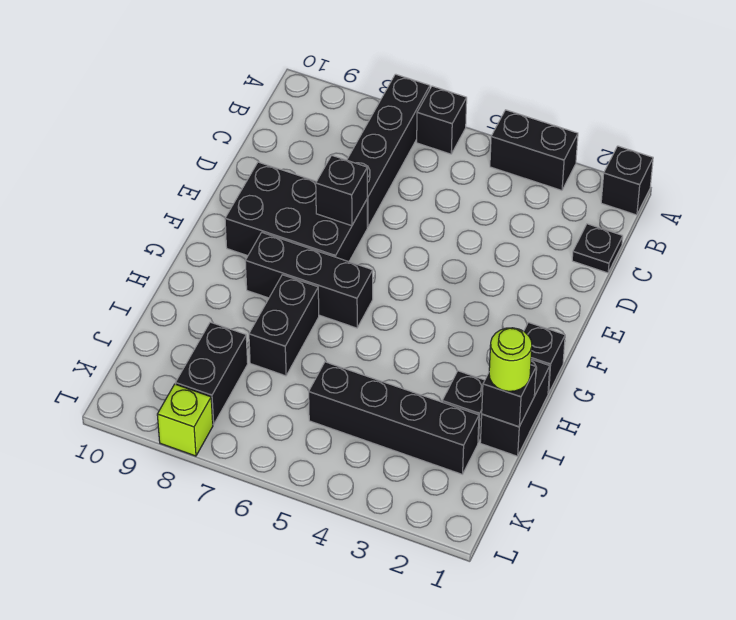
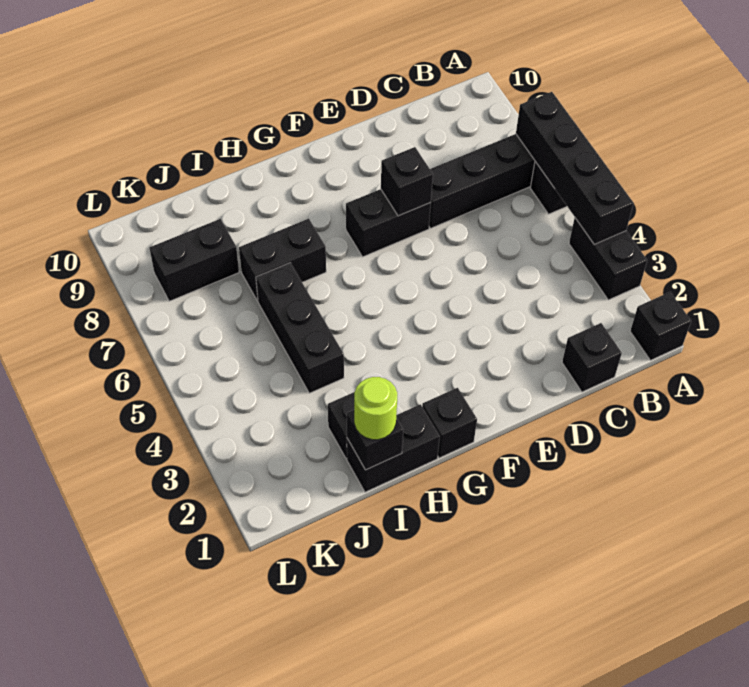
black plate C1 level 1 -> black brick C1 level 1
black brick E7:F9 level 1 -> black brick E7:F7 level 1
black brick G6:G8 level 1 -> black brick I4:I6 level 1
black brick J2:J5 level 1 -> black brick A4:A7 level 2
lime brick L8 level 1 -> none

